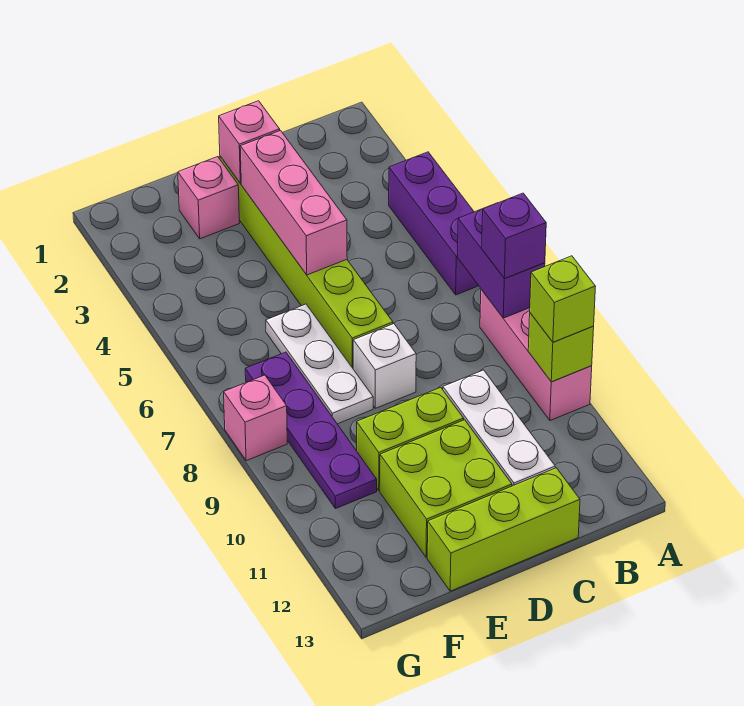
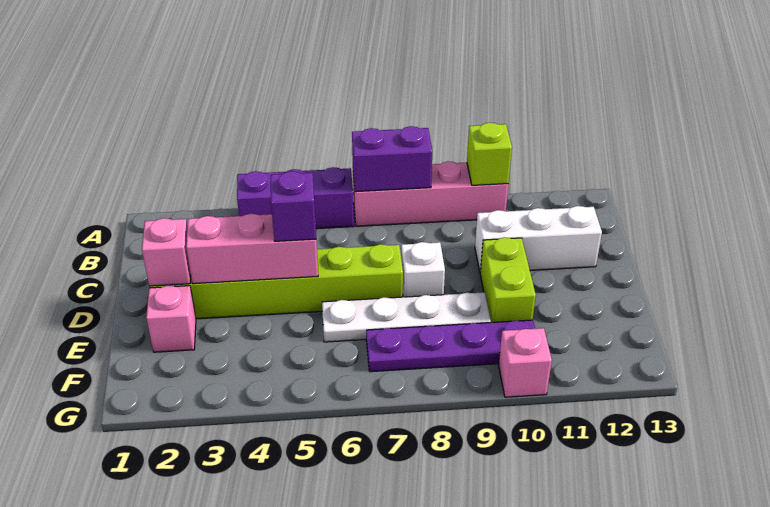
pink brick A8:A10 level 1 -> pink brick A7:A10 level 1
purple brick A8 level 3 -> purple brick D5 level 3
lime brick A10 level 3 -> none
lime brick C13:E13 level 1 -> none
lime brick D11:E12 level 1 -> none
white plate E6:E8 level 1 -> white plate E6:E9 level 1
pink brick G8 level 1 -> pink brick G10 level 1

